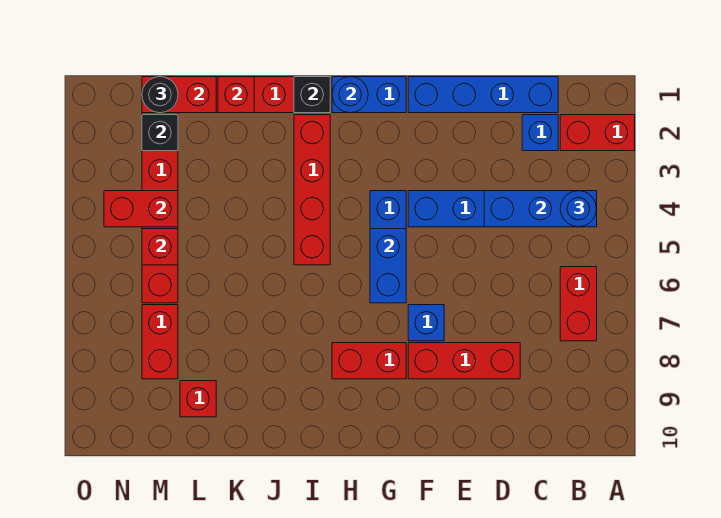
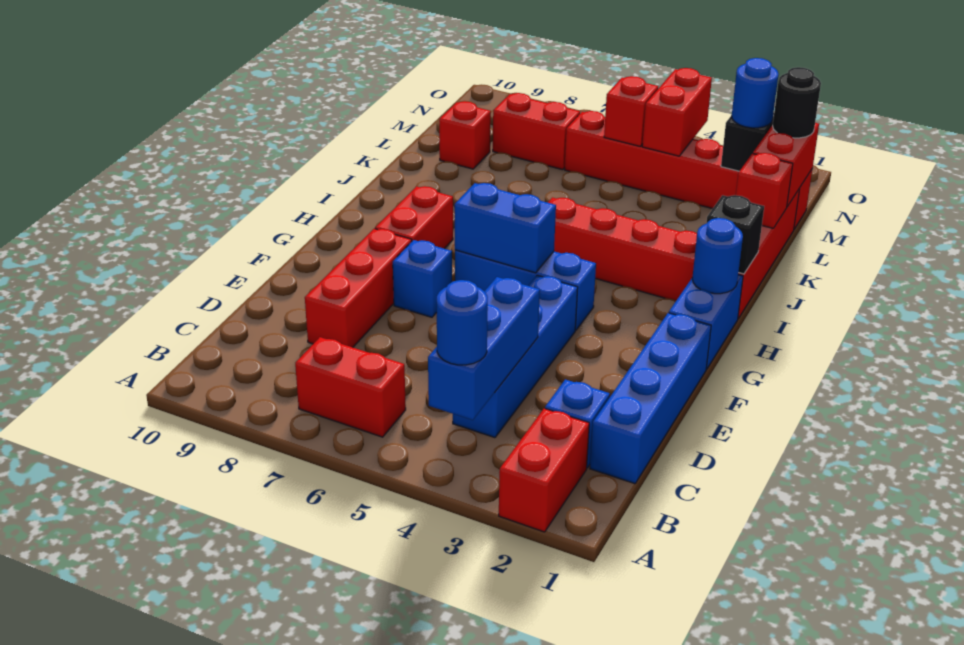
none -> blue round brick M2 level 3

